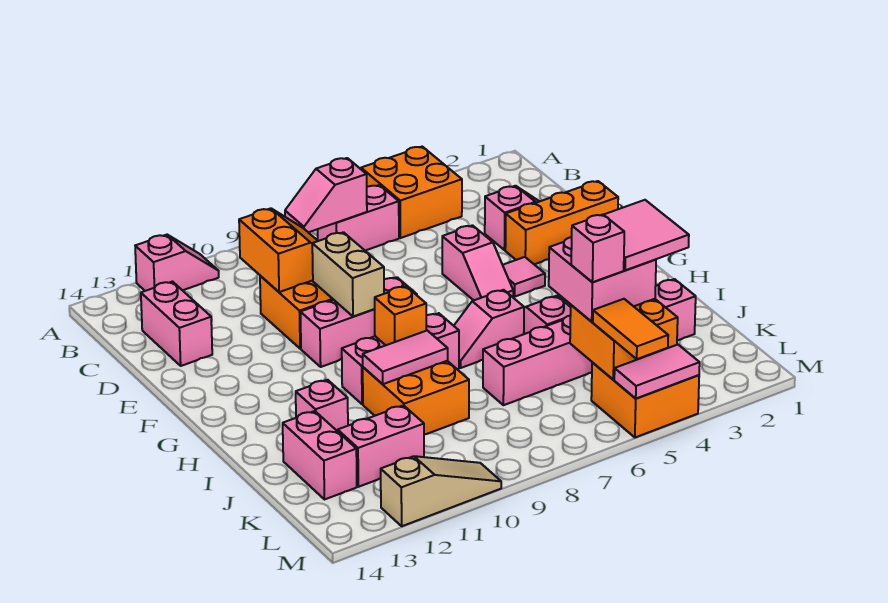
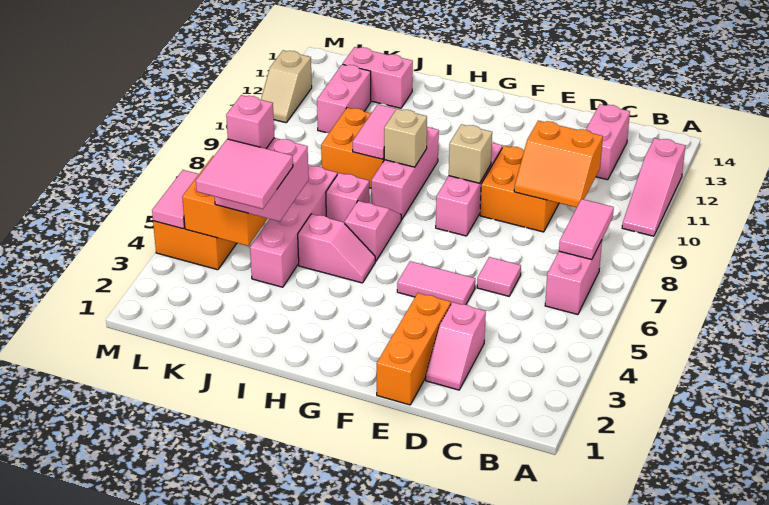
orange brick A4:B5 level 1 -> none
pink slope A11:A12 level 1 top 12 -> pink slope A10:A12 level 1 top 12
pink slope B7:B8 level 2 top 7 -> pink tile B7:B8 level 2
pink brick C13:D13 level 1 -> pink brick C12:C13 level 1
pink slope E5:F5 level 1 top E -> pink tile E5:F5 level 1
tan brick E9:F9 level 2 -> tan brick F9 level 2
pink tile F4 level 1 -> pink tile D6 level 1
orange brick H9 level 2 -> tan brick H9 level 2
pink brick I12 level 1 -> pink brick I7 level 1
pink brick J2:J7 level 1 -> pink brick J4:J7 level 1
orange tile L5:M5 level 3 -> none
tan slope M10:M12 level 1 top 12 -> tan slope M11:M12 level 1 top 12

